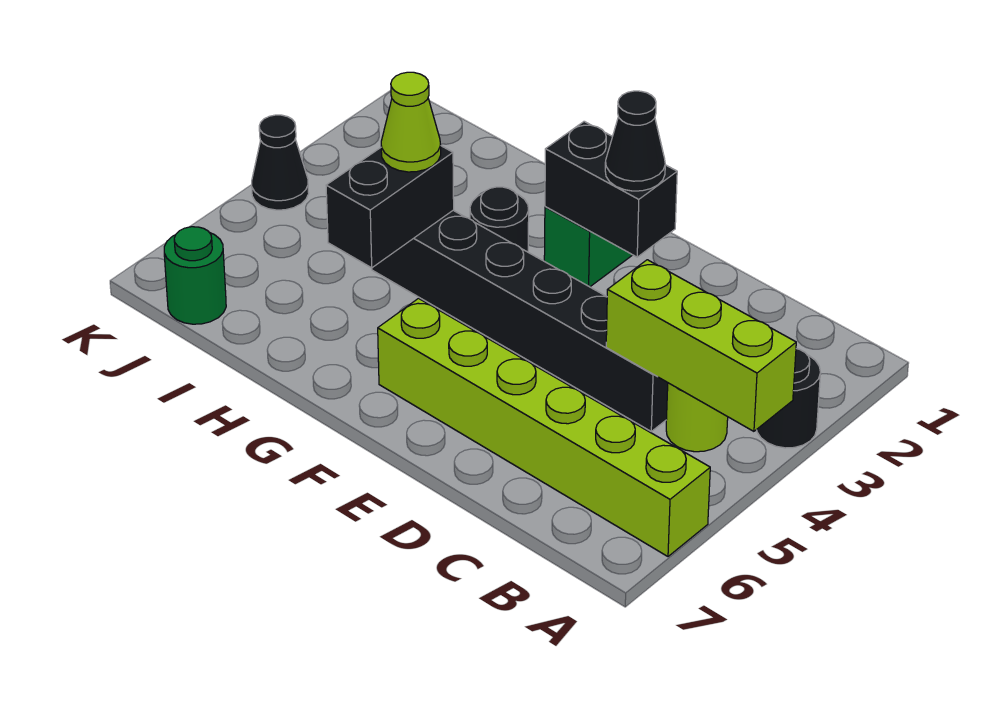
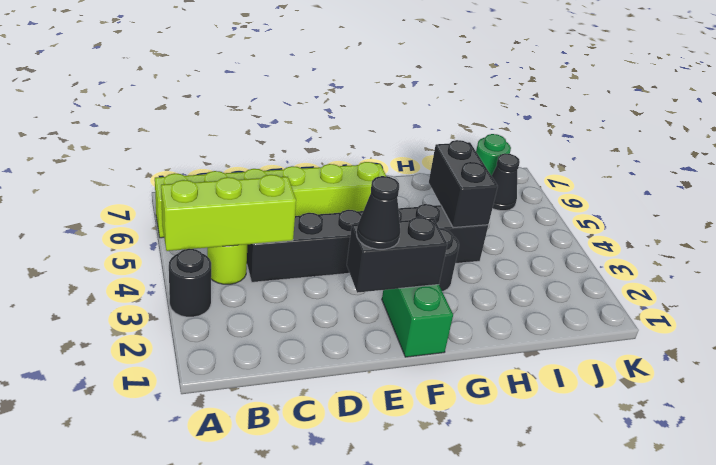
lime cone H4 level 3 -> none
black cone K4 level 1 -> black cone J6 level 1

